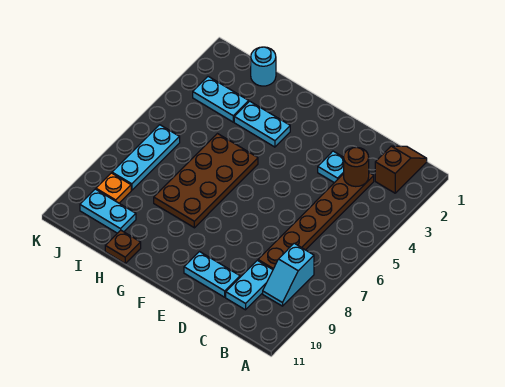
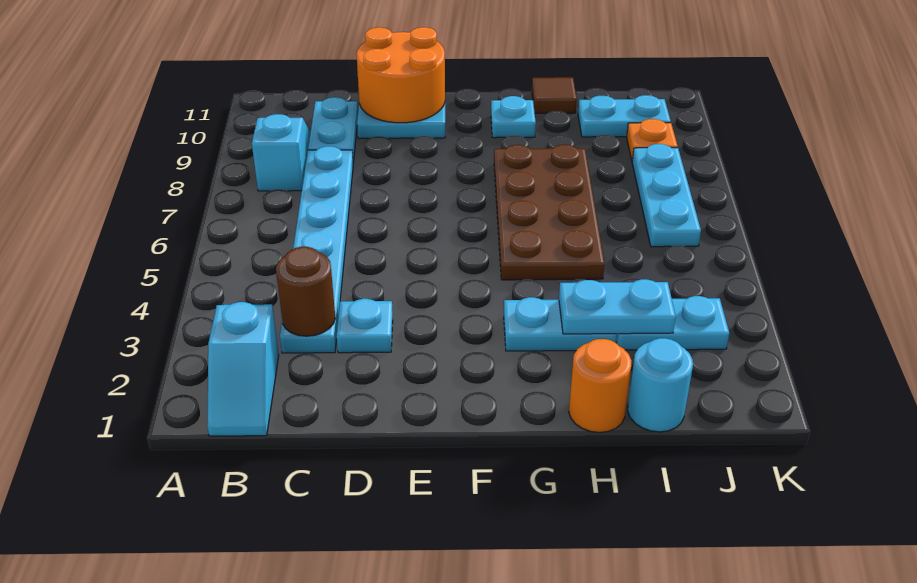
brown slope B1:B2 level 1 top 2 -> cyan slope B1:B2 level 1 top 2
brown plate C3:C8 level 1 -> cyan plate C3:C8 level 1
none -> orange round brick D10:E11 level 2
none -> cyan plate G10 level 1
none -> orange round brick H1 level 1
none -> cyan plate H3:I3 level 2
brown plate H11 level 1 -> brown tile H11 level 1

